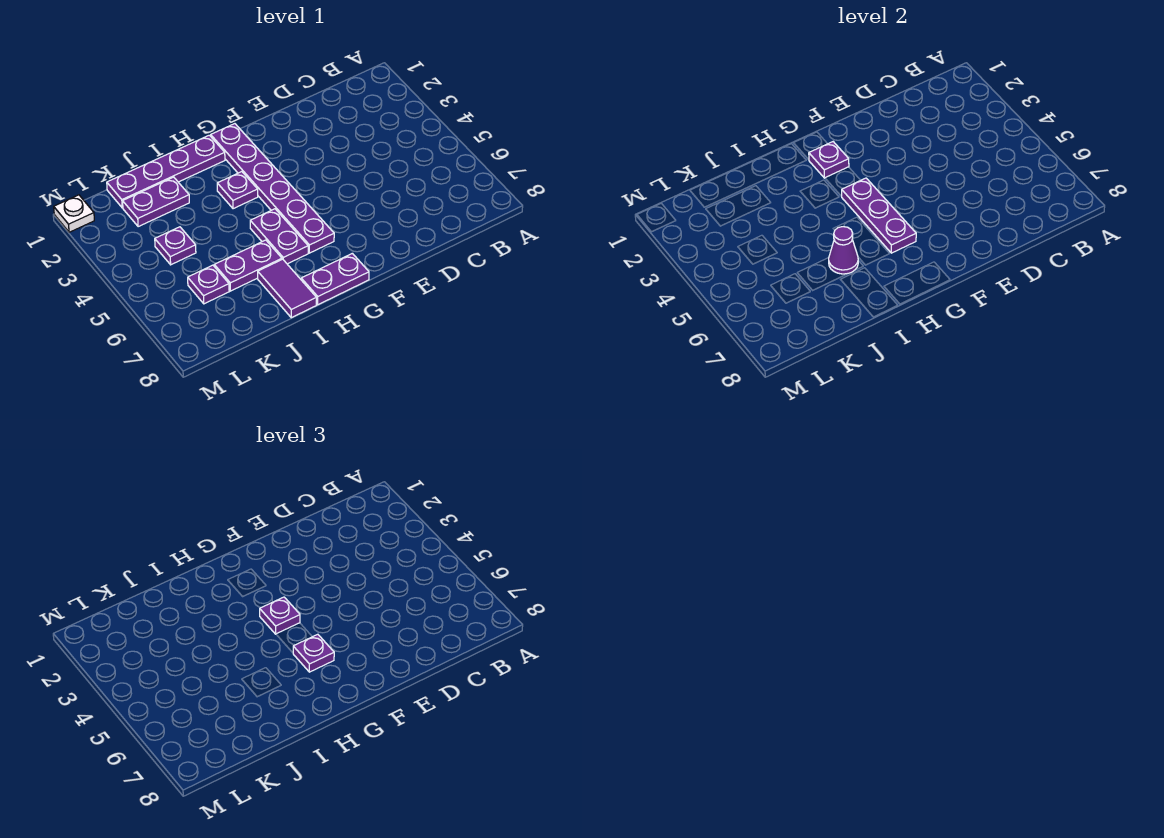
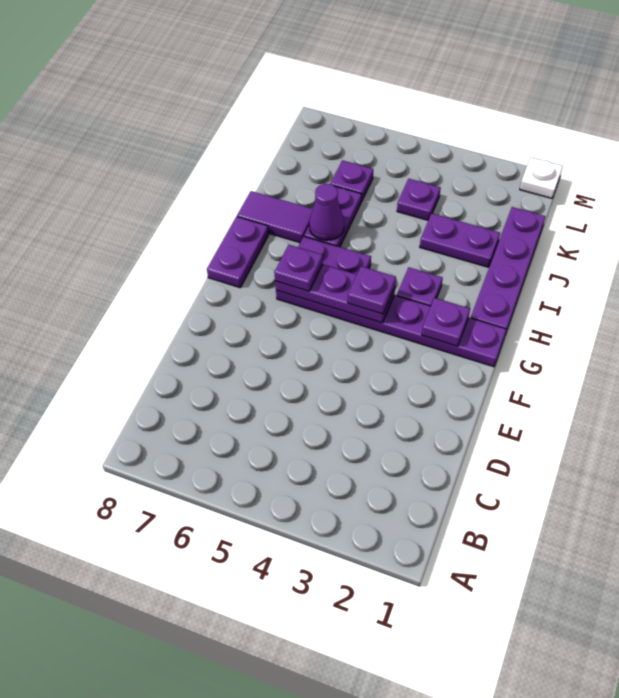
purple plate J2:K2 level 1 -> purple plate J2:J3 level 1

